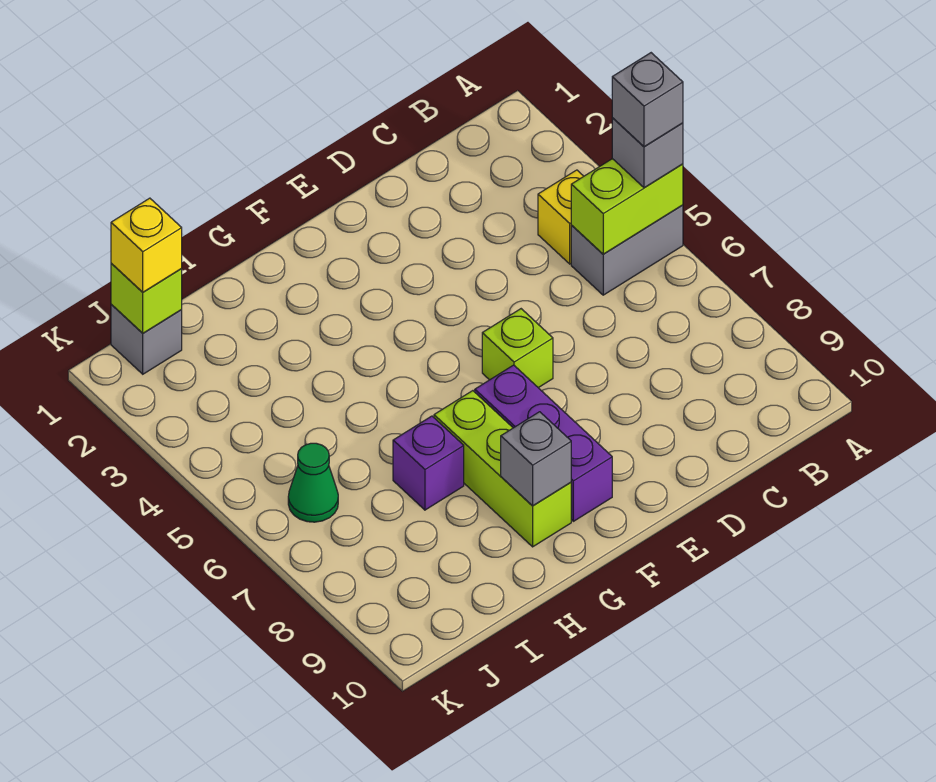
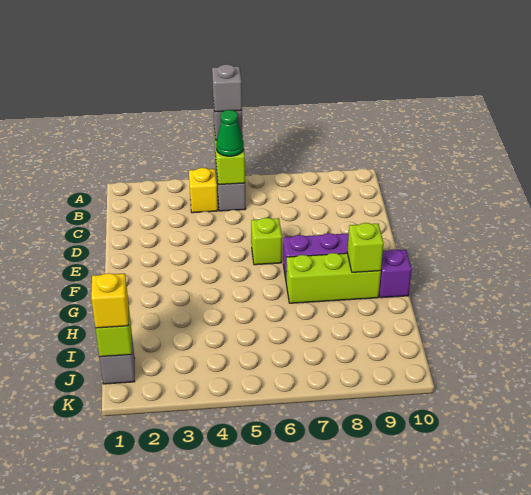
grey brick G9 level 2 -> lime brick G9 level 2
purple brick H7 level 1 -> purple brick G10 level 1
green cone J6 level 1 -> green cone B5 level 3

